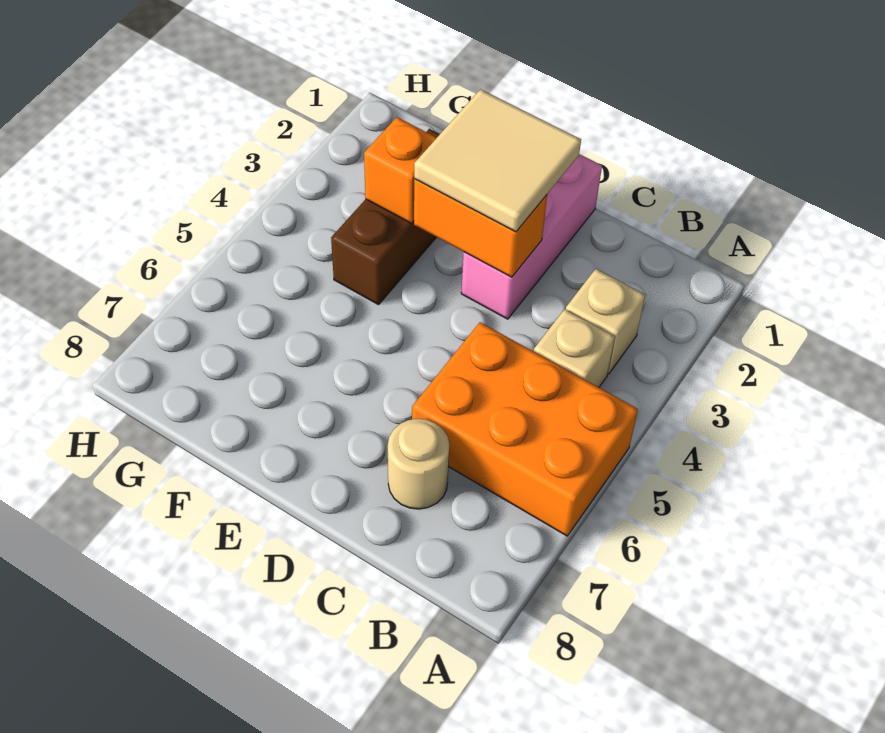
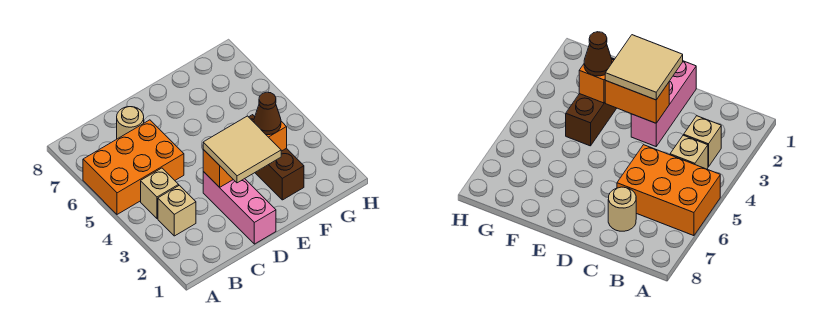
none -> brown cone F3 level 3

